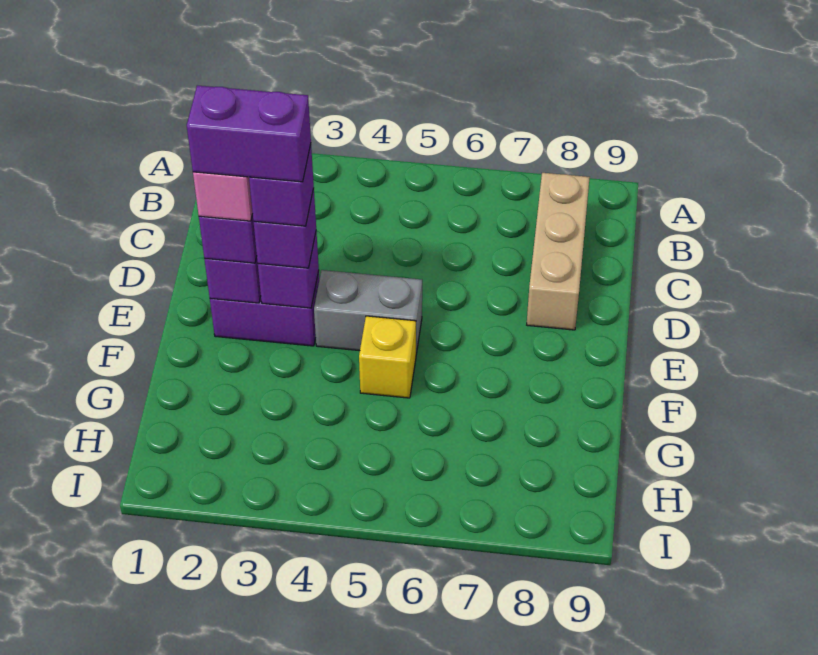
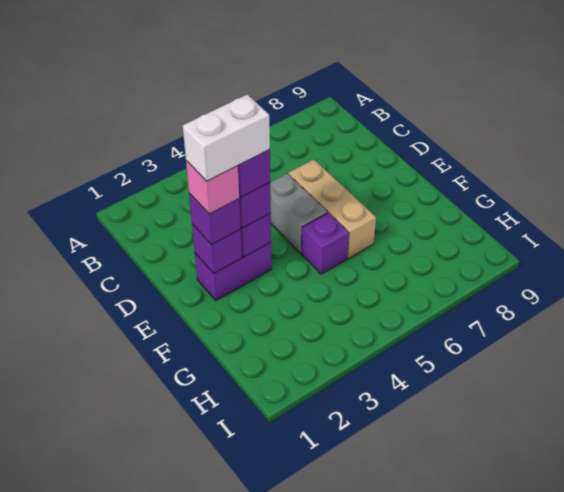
tan brick B8:D8 level 1 -> tan brick D6:F6 level 1
purple brick E2:E3 level 5 -> white brick E2:E3 level 5
grey brick E4:E5 level 1 -> grey brick D5:E5 level 1
yellow brick F5 level 1 -> purple brick F5 level 1

